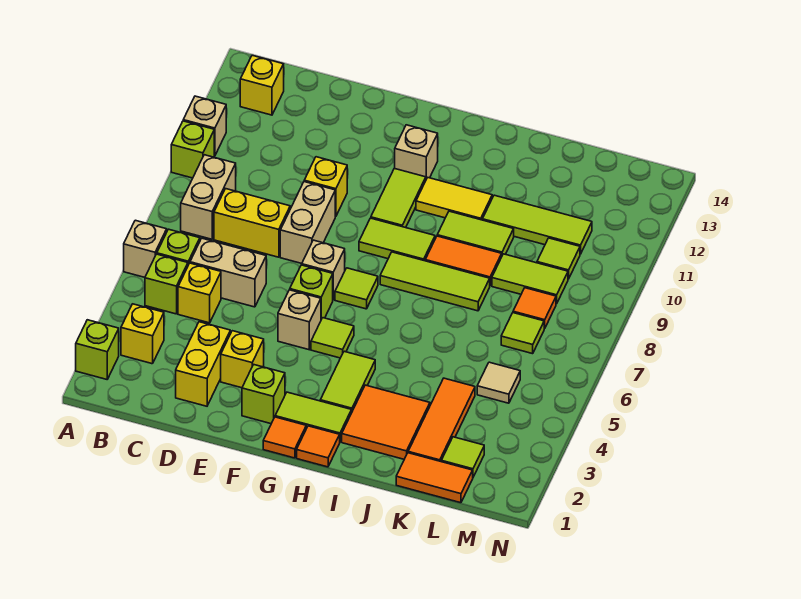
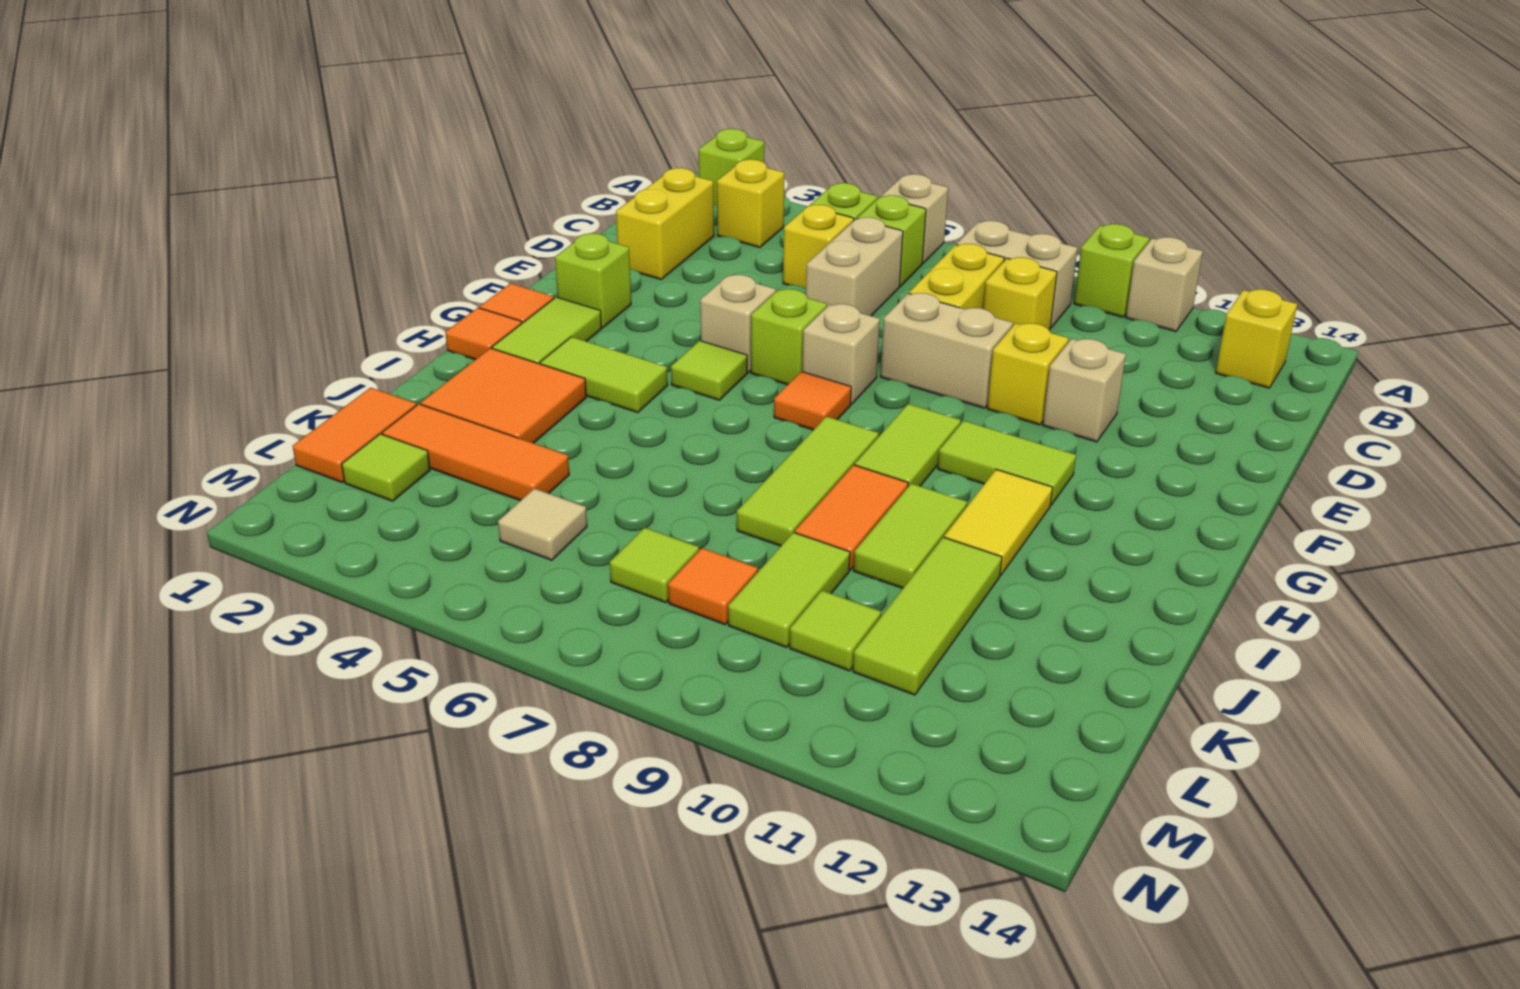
yellow brick D2:D3 level 1 -> yellow brick C2:D2 level 1
yellow brick E3 level 1 -> yellow brick C9 level 1
lime tile G7 level 1 -> orange tile G7 level 1
tan brick G12 level 1 -> tan brick E11 level 1

